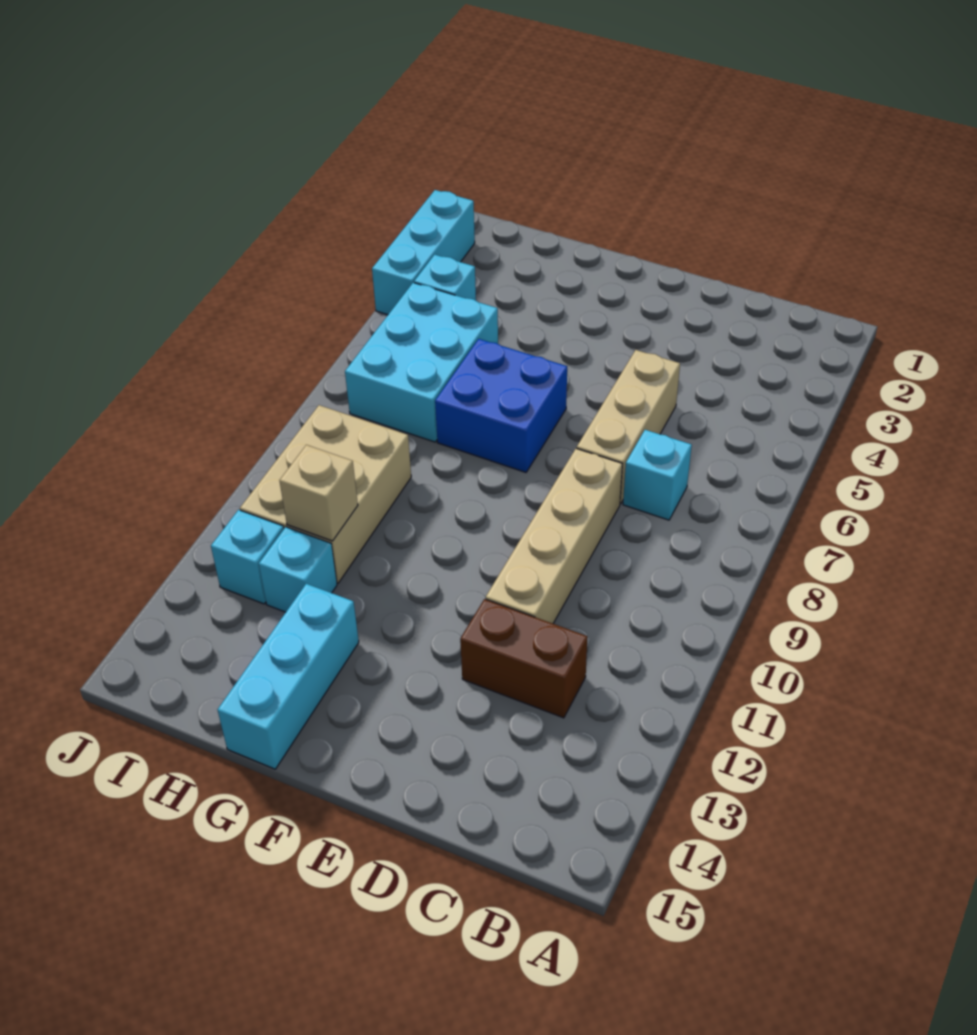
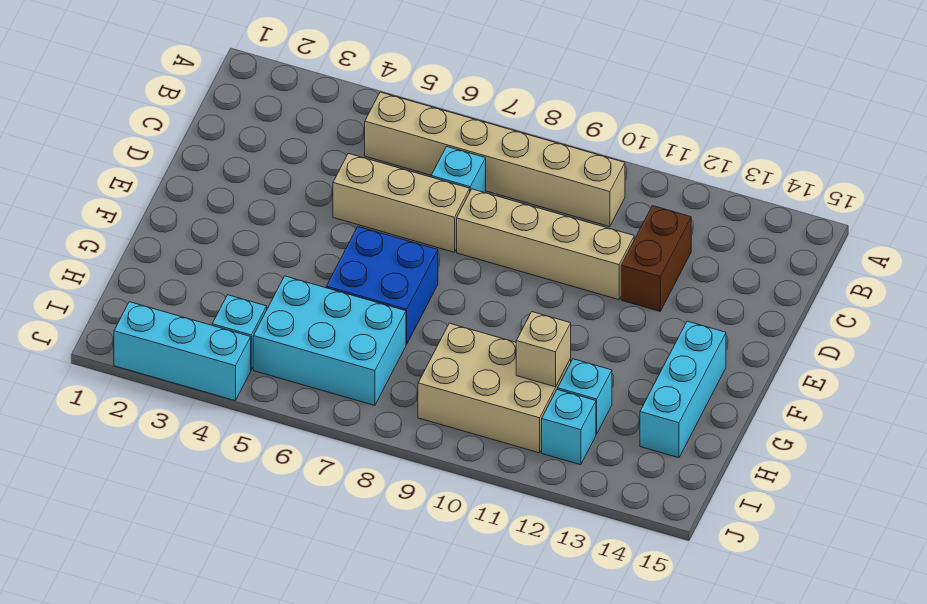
none -> tan brick B5:B10 level 1
cyan brick G13:G15 level 1 -> cyan brick F14:H14 level 1

